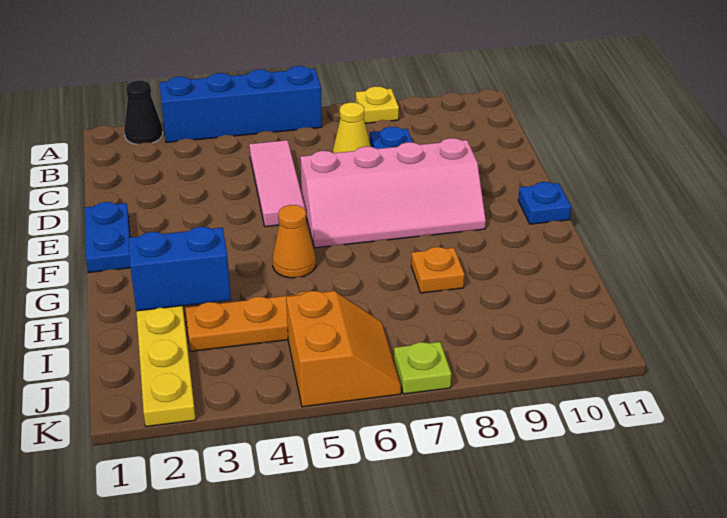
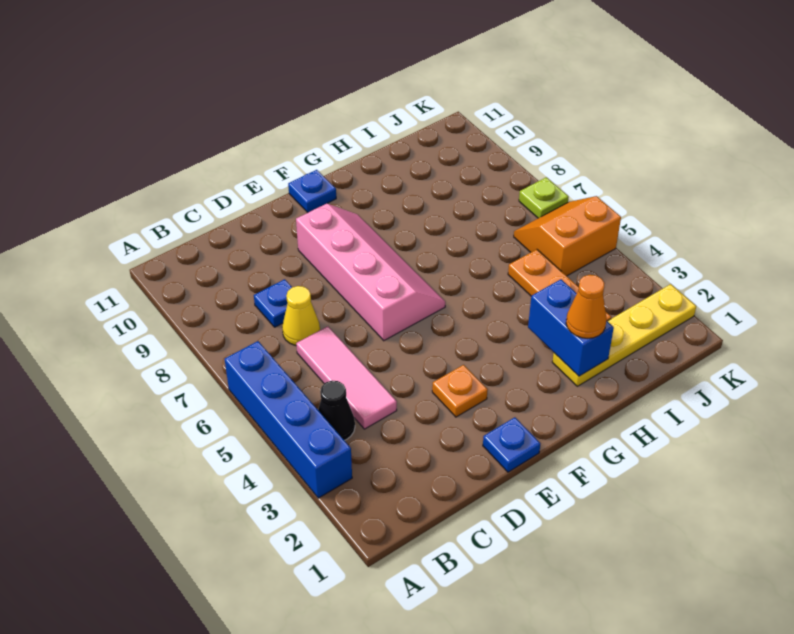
black cone A2 level 1 -> black cone B4 level 1
yellow plate A8 level 1 -> none
pink tile C5:E5 level 1 -> pink tile C4:C6 level 1
blue plate E1:F1 level 1 -> blue plate E1 level 1
orange cone G5 level 1 -> orange cone H2 level 3
orange plate H8 level 1 -> orange plate E3 level 1

